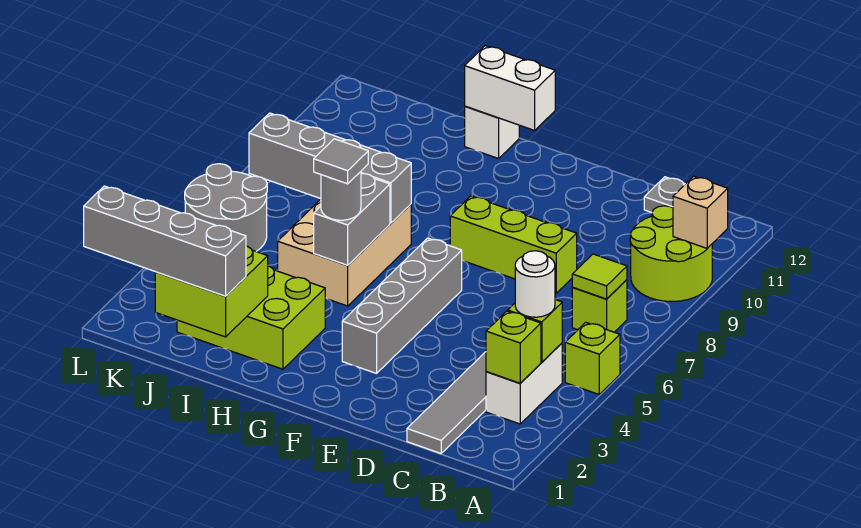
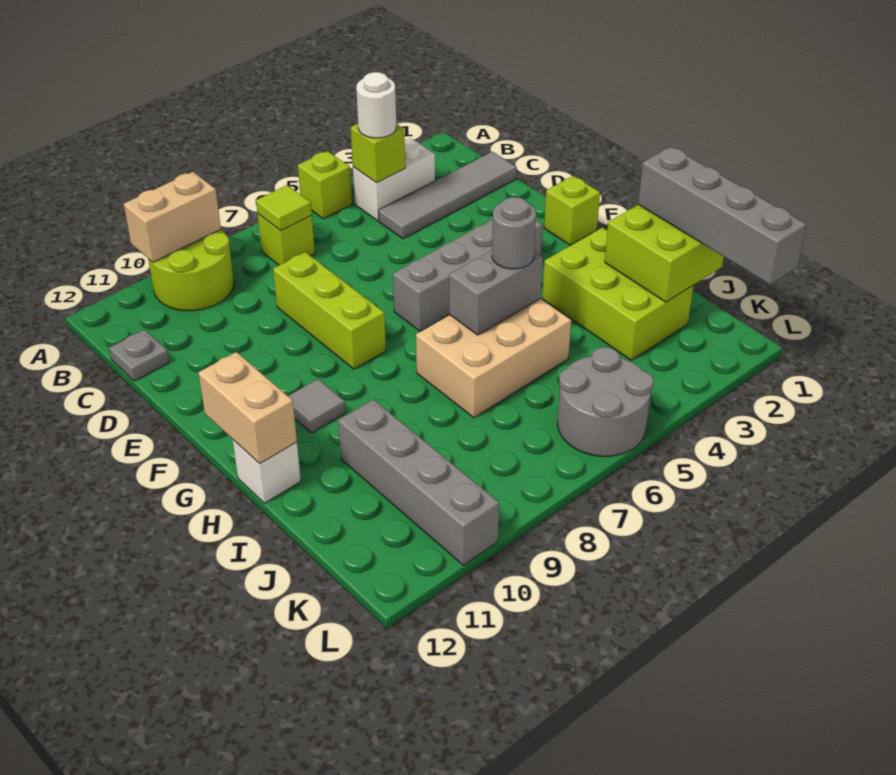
tan brick A10 level 2 -> tan brick A9:A10 level 2
lime brick B3 level 2 -> lime brick F1 level 1
white brick G12:H12 level 2 -> tan brick G12:H12 level 2
grey tile H5 level 4 -> grey tile G10 level 1
grey brick H7:K7 level 2 -> grey brick I10:L10 level 1

